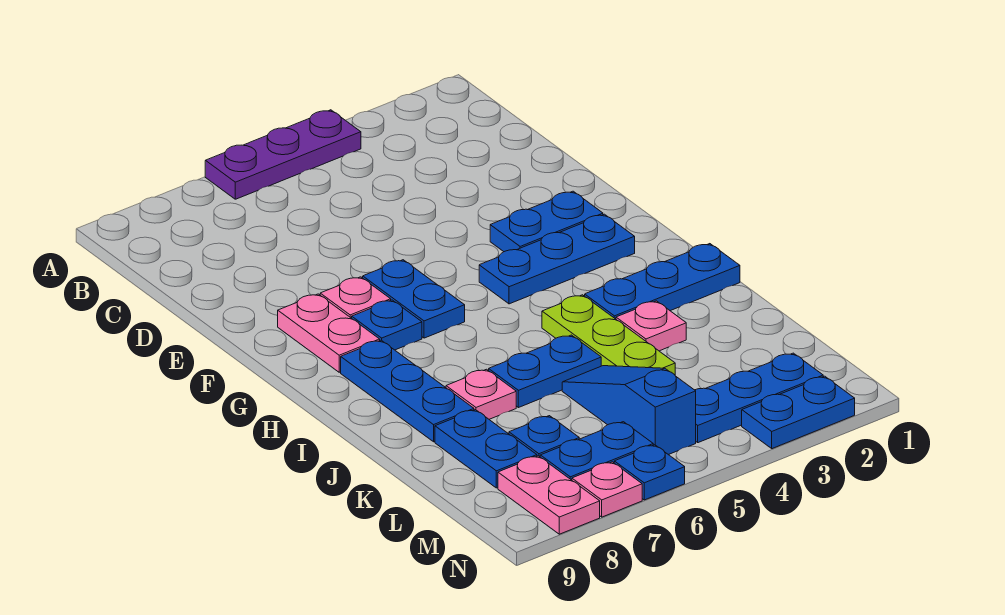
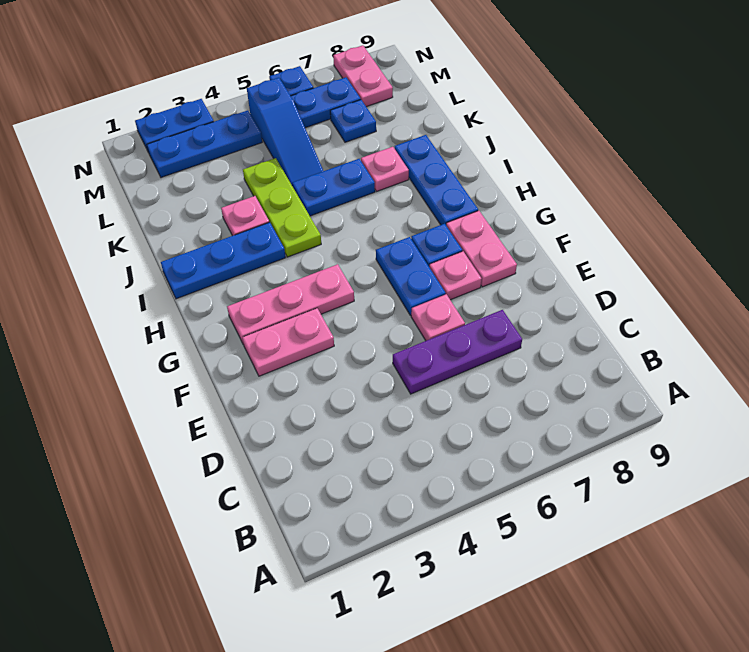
purple plate A4:A6 level 1 -> purple plate D5:D7 level 1
blue plate F2:F3 level 1 -> pink plate F2:F3 level 1
blue plate G2:G4 level 1 -> pink plate G2:G4 level 1
blue plate K8:L8 level 1 -> none
pink plate N7 level 1 -> pink plate E6 level 1

